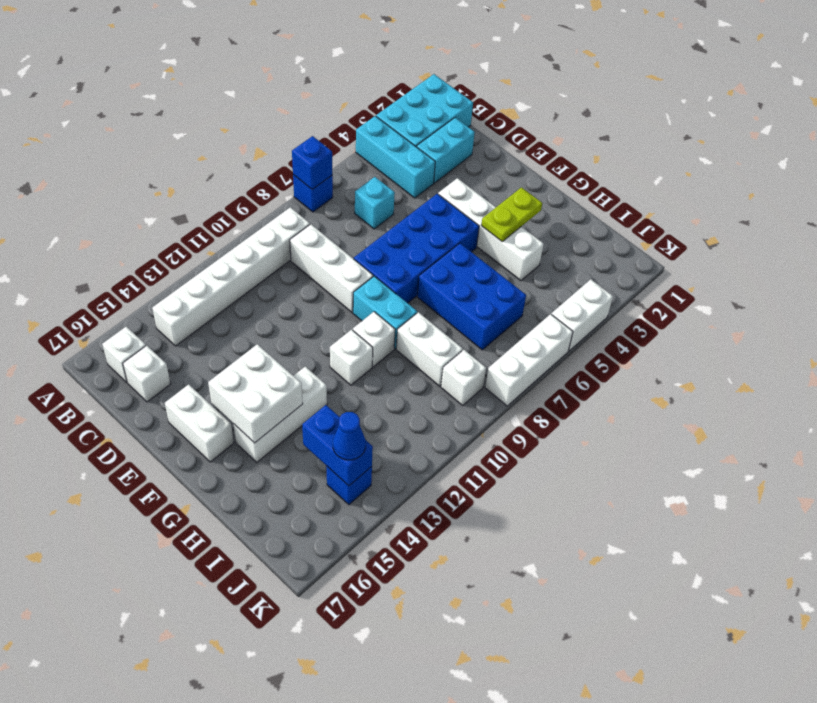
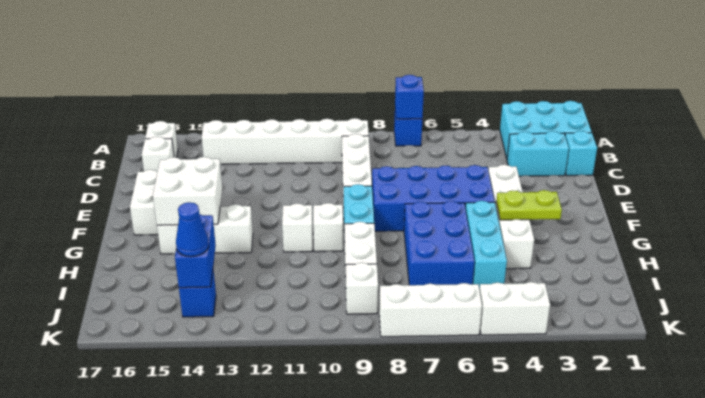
cyan brick A4:C4 level 1 -> cyan brick G5:I5 level 1
cyan brick C6 level 1 -> cyan brick C1 level 1

